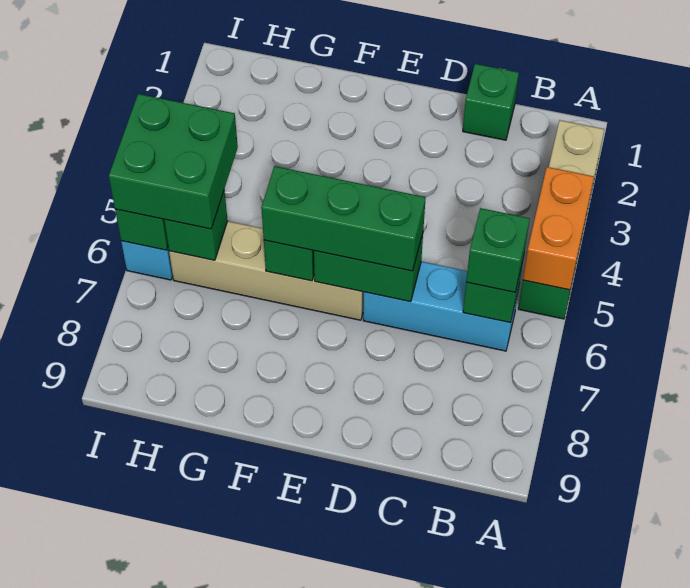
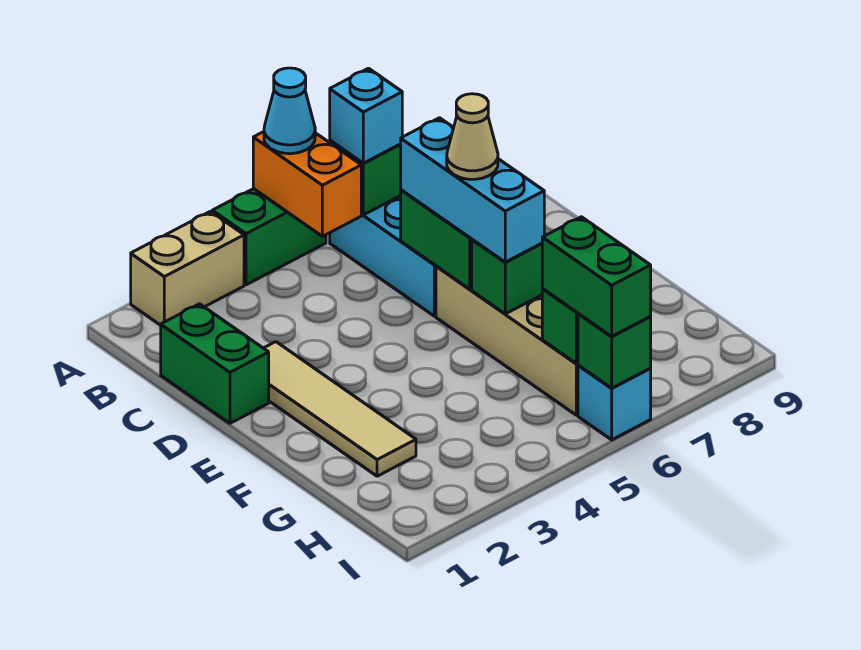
orange brick A4:A5 level 2 -> orange brick A5:B5 level 2
none -> cyan cone A5 level 3
green brick B6 level 3 -> cyan brick B6 level 3
green brick C1 level 1 -> green brick C1:D1 level 1
none -> tan tile D2:G2 level 1
green brick D6:F6 level 3 -> cyan brick D6:F6 level 3
none -> tan cone E6 level 4
green brick H5:I6 level 3 -> green brick H6:I6 level 3

